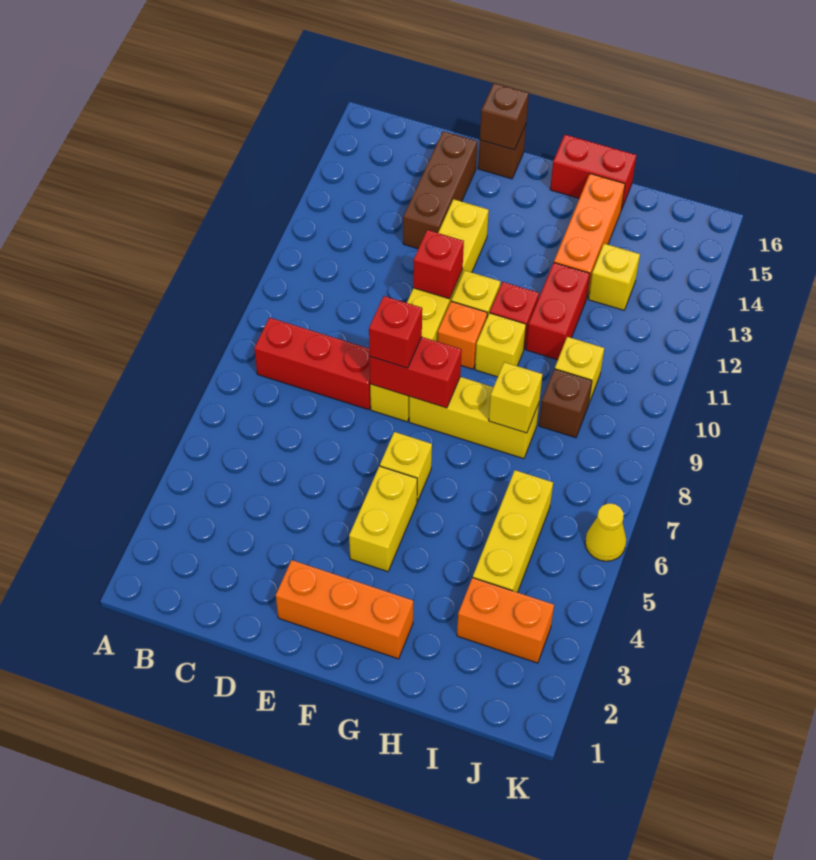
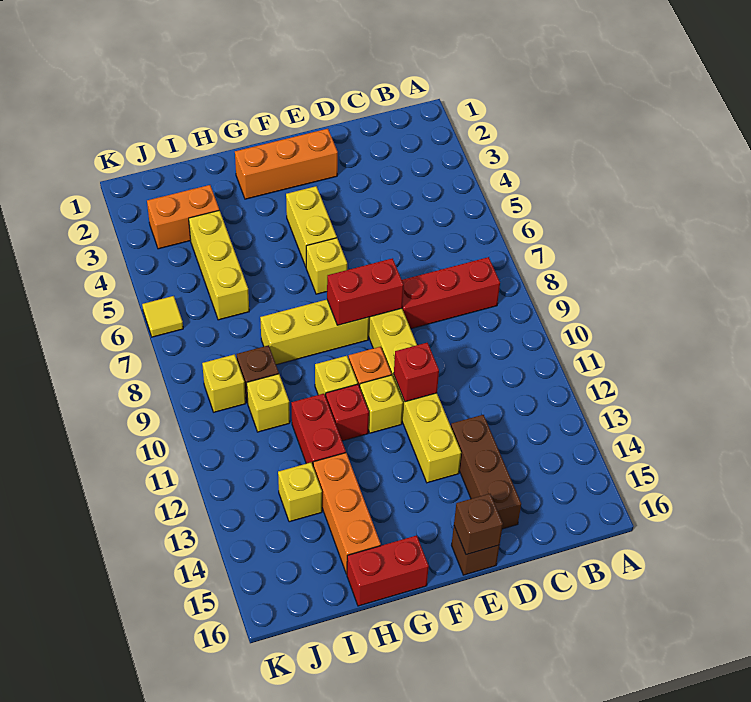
red brick E8 level 3 -> none
yellow brick H8 level 2 -> yellow brick J9 level 1
yellow cone K6 level 1 -> yellow tile K6 level 1

